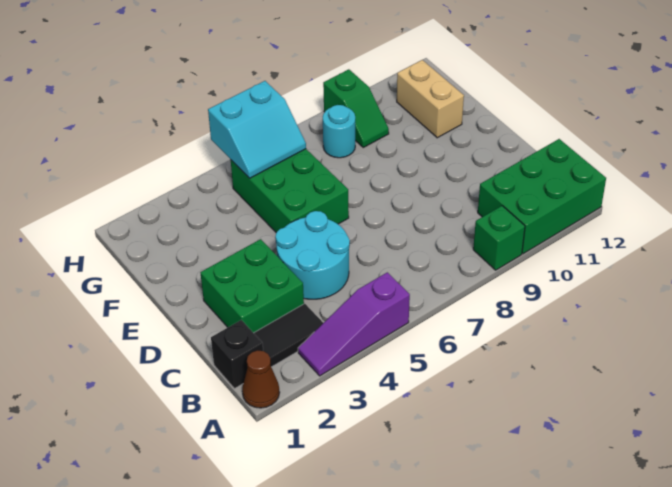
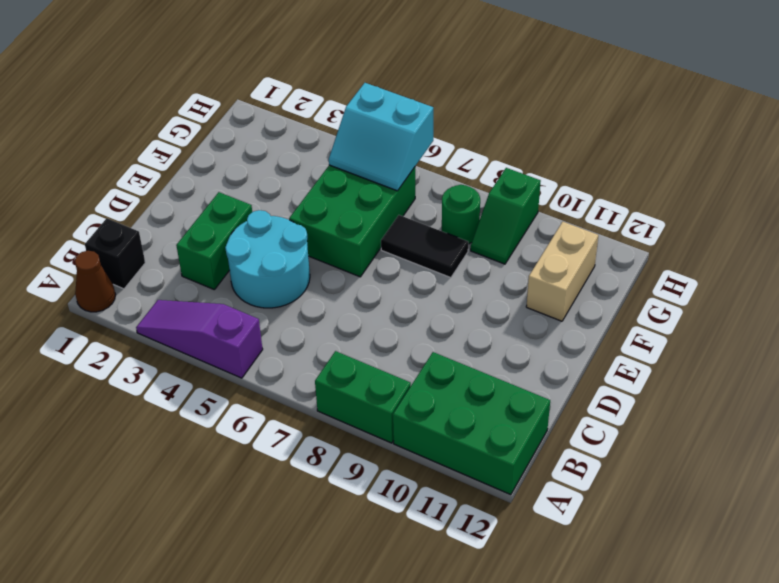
green brick A9 level 1 -> green brick A8:A9 level 1
black tile B2:B3 level 1 -> black tile F7:F8 level 1
green brick C2:D3 level 1 -> green brick C3:D3 level 1
cyan round brick G8 level 1 -> green round brick G8 level 1

